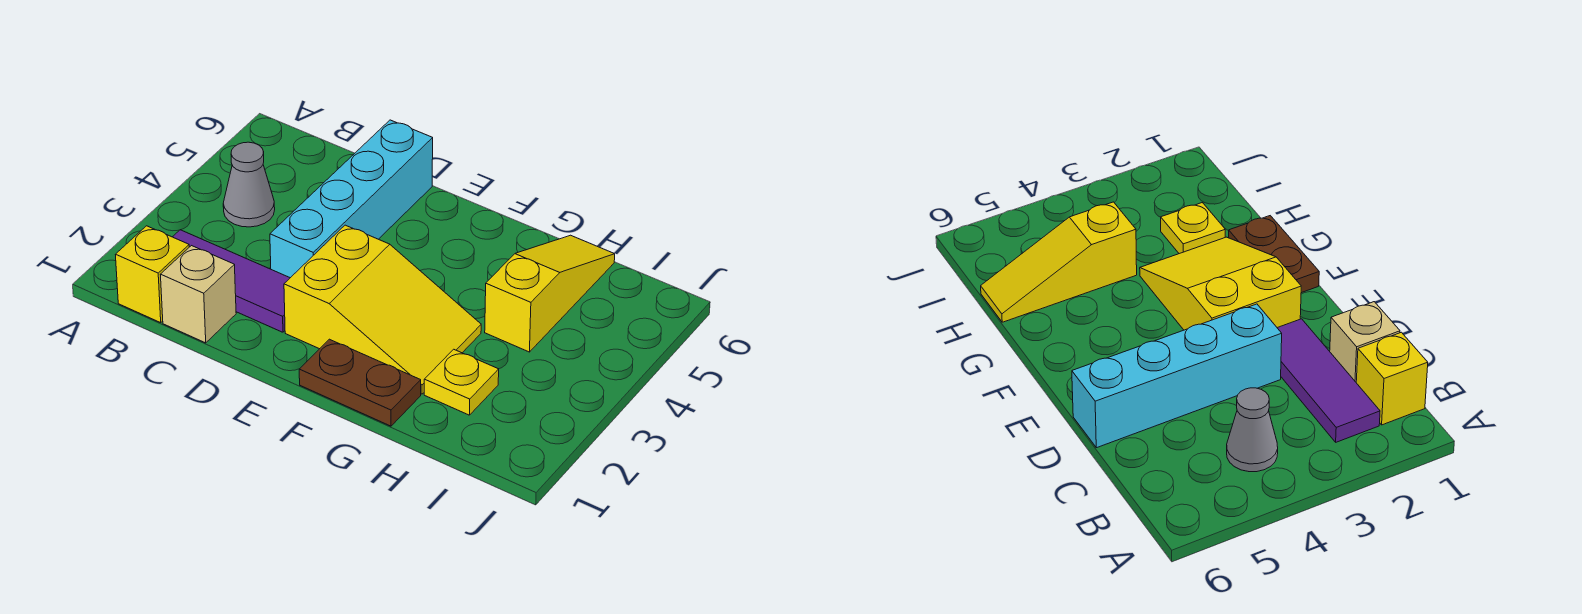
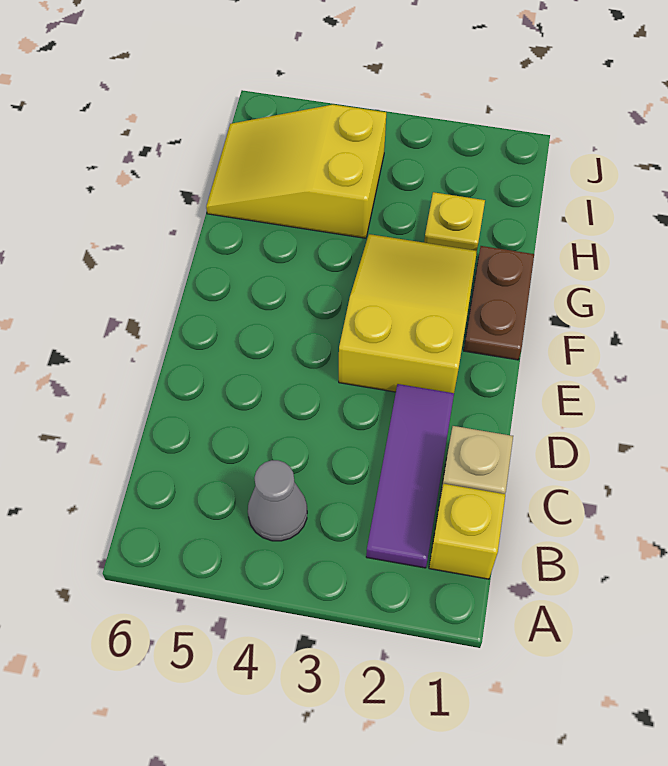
cyan brick D3:D6 level 1 -> none
yellow slope H4:H6 level 1 top 4 -> yellow slope H4:I6 level 1 top 4

